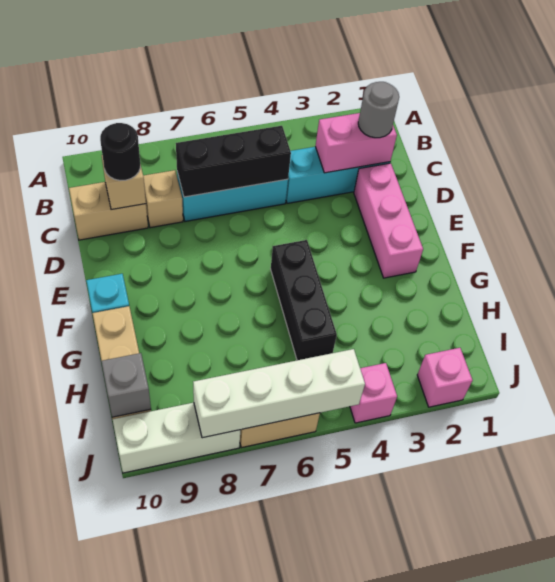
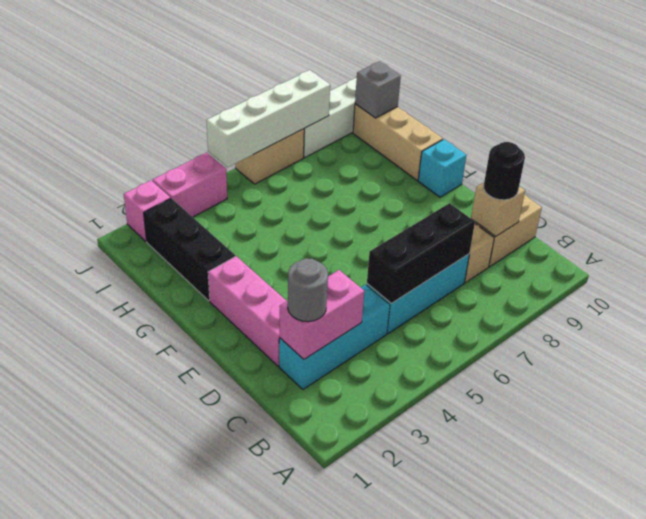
black brick F5:H5 level 1 -> black brick G2:I2 level 1
pink brick J4 level 1 -> pink brick J3:J4 level 1

